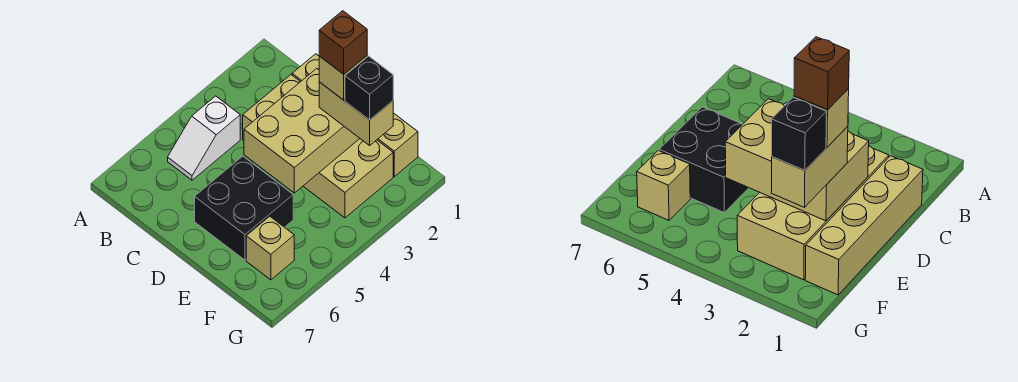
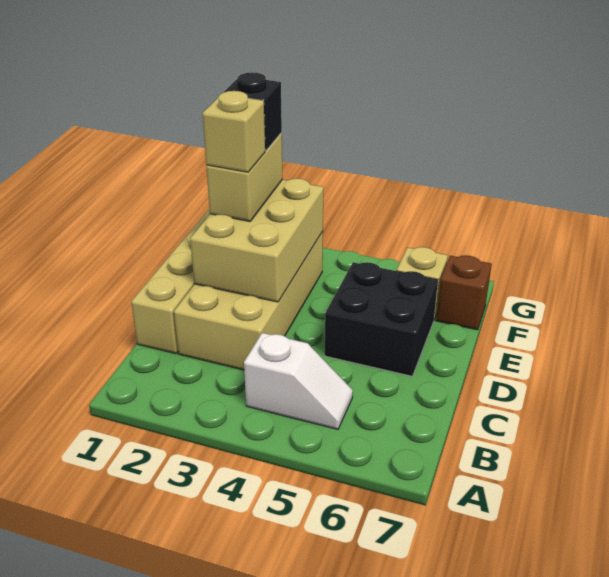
tan brick D2:E4 level 2 -> tan brick D2:F3 level 2
brown brick E2 level 5 -> brown brick F7 level 1

